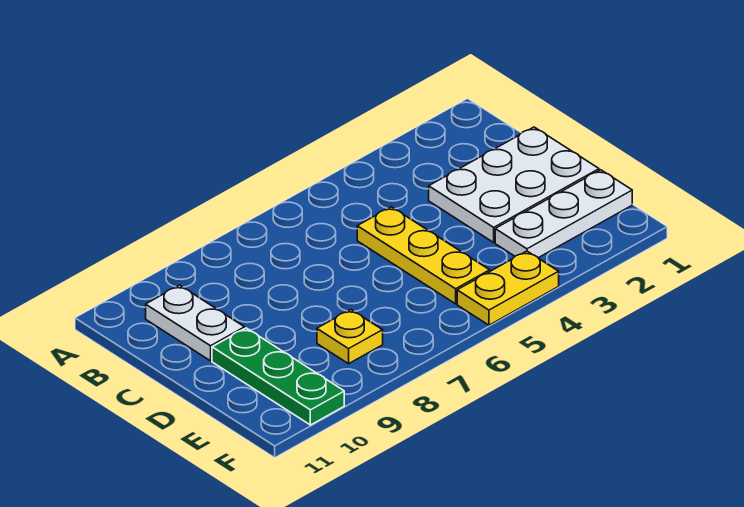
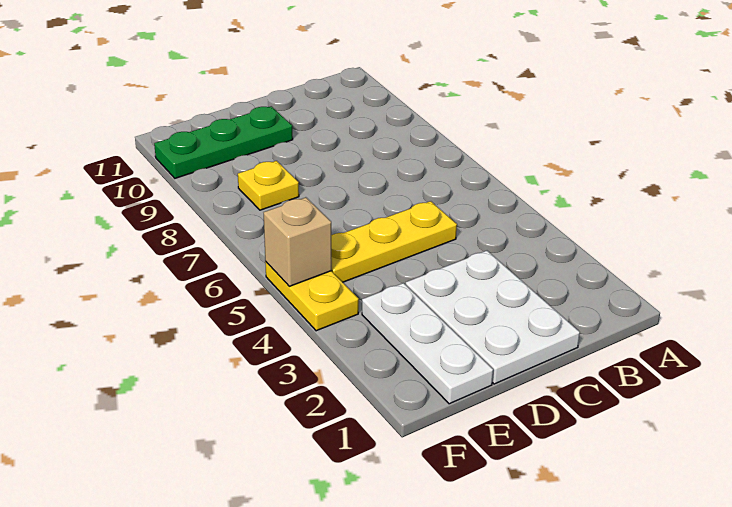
white plate B10:C10 level 1 -> none
none -> tan brick F5 level 2

